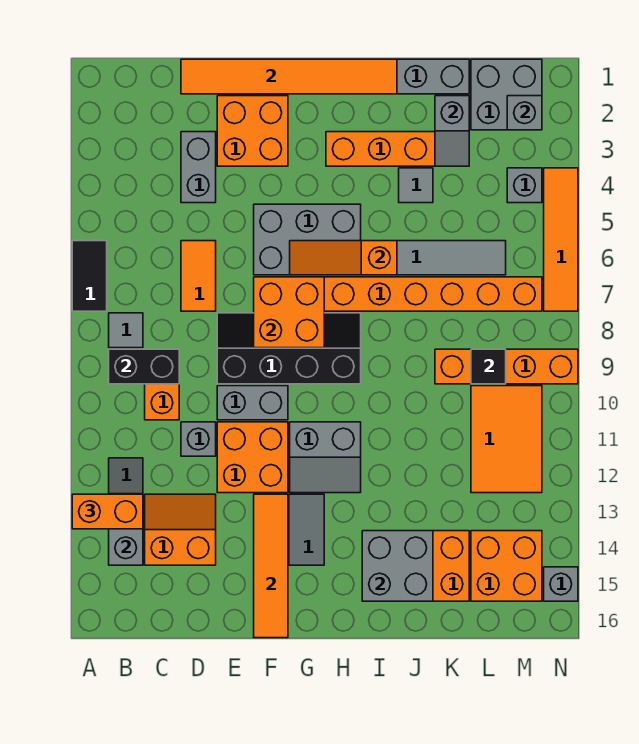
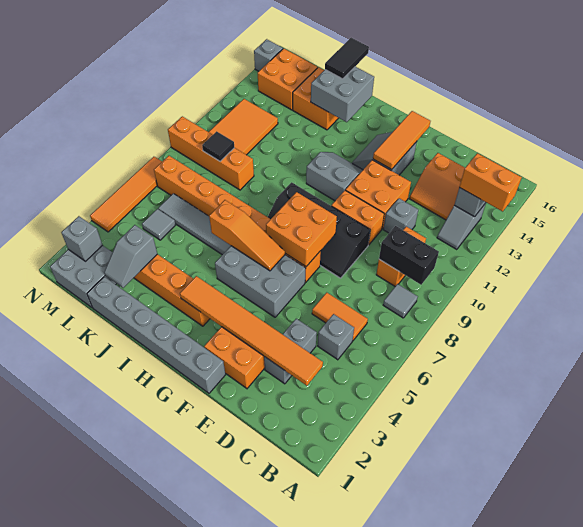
black tile A6:A7 level 1 -> black tile J15:J16 level 3
orange tile D1:I1 level 2 -> orange tile C3:H3 level 2
orange tile D6:D7 level 1 -> orange tile C6:D6 level 1
grey brick E10:F10 level 1 -> orange brick E10:F10 level 1
orange tile F13:F16 level 2 -> orange tile F13:F15 level 2
grey tile J4 level 1 -> grey tile L5 level 1
grey slope K2:K3 level 2 top 2 -> grey slope K2:K3 level 2 top 3
grey brick M4 level 1 -> grey brick C5 level 1

